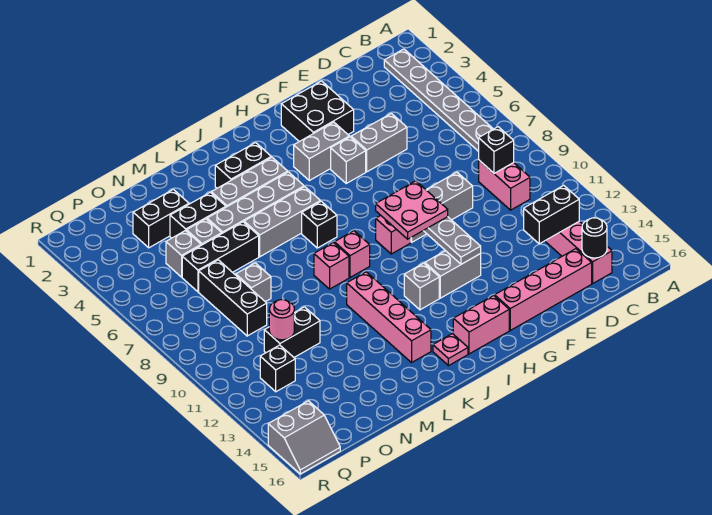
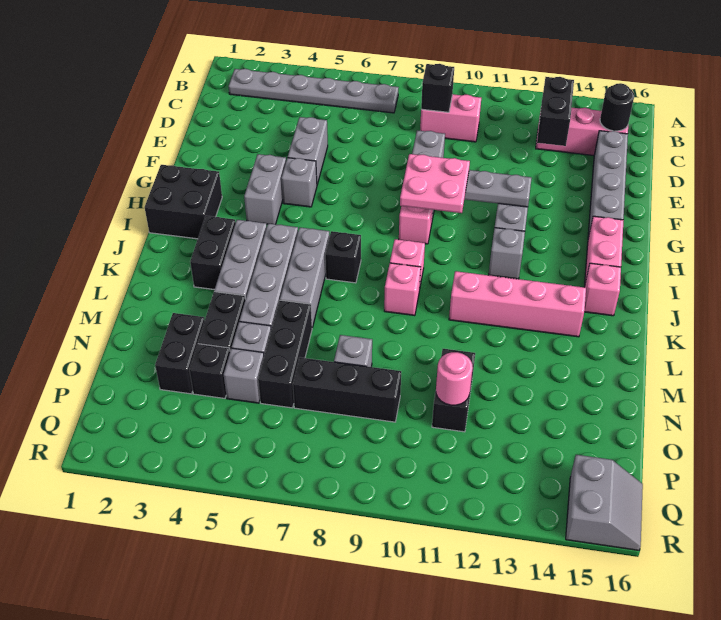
pink brick D15:G15 level 1 -> grey brick D15:G15 level 1
black brick F2:G3 level 1 -> black brick H1:I2 level 1
pink plate J15 level 1 -> pink brick J15 level 1
black brick P12 level 1 -> black brick O4 level 1

